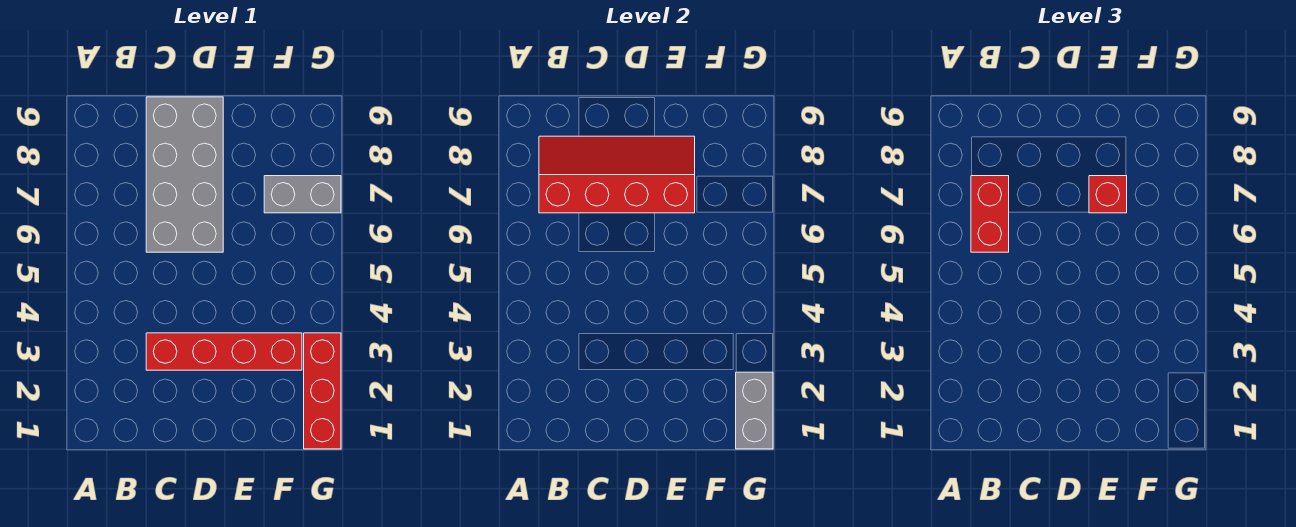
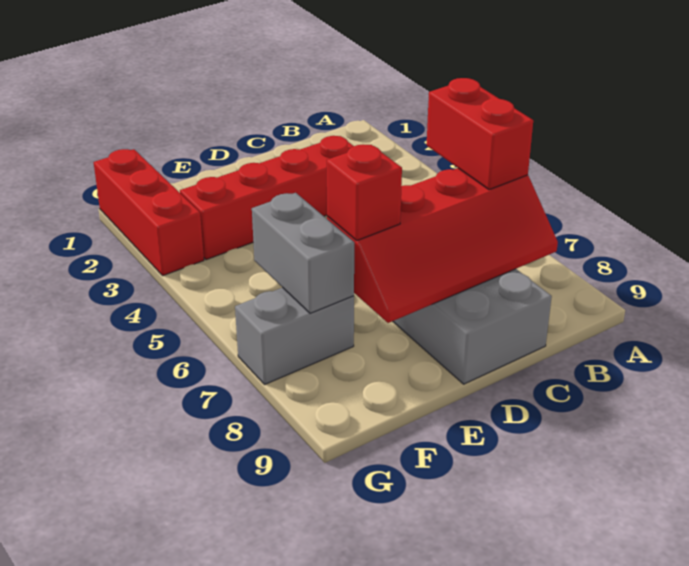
grey brick G1:G2 level 2 -> grey brick F6:F7 level 2

